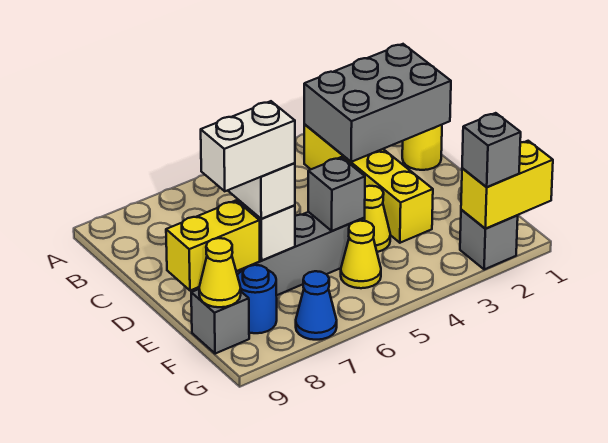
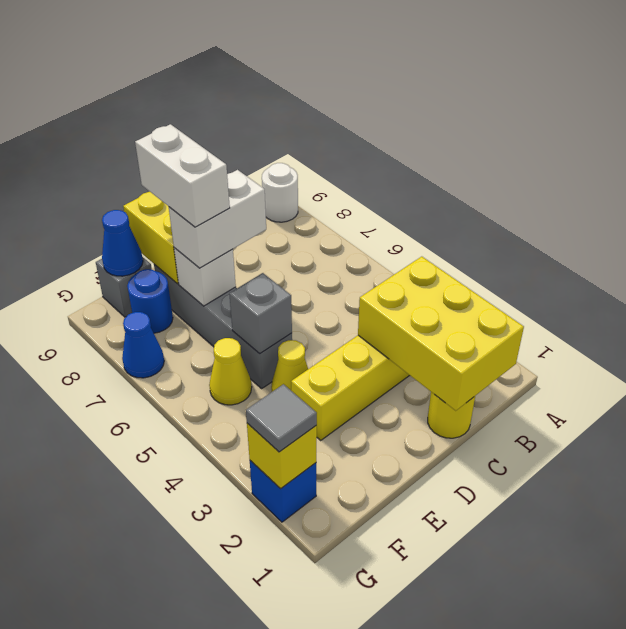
none -> white round brick A9 level 1
grey brick B1:C3 level 2 -> yellow brick B1:C3 level 2
yellow cone F9 level 2 -> blue cone F9 level 2
yellow brick G1:G2 level 2 -> yellow brick G2 level 2
grey brick G2 level 1 -> blue brick G2 level 1
grey brick G2 level 3 -> grey tile G2 level 3

